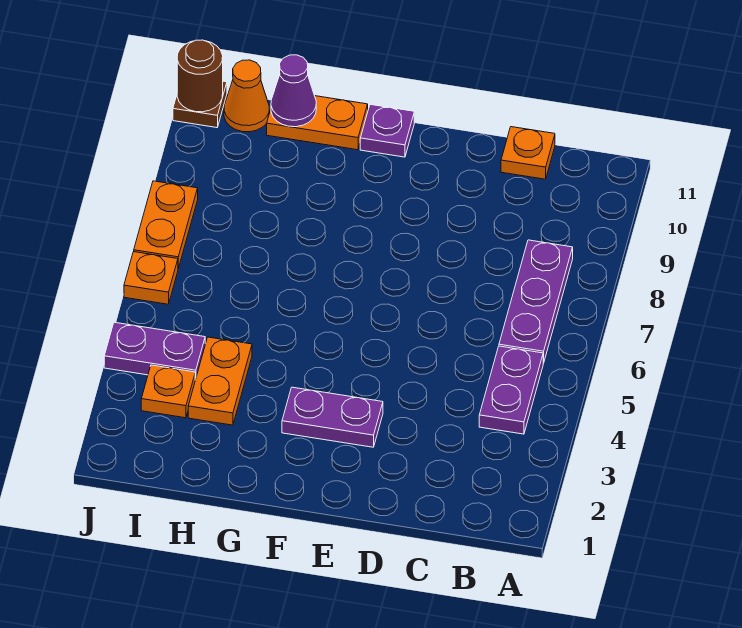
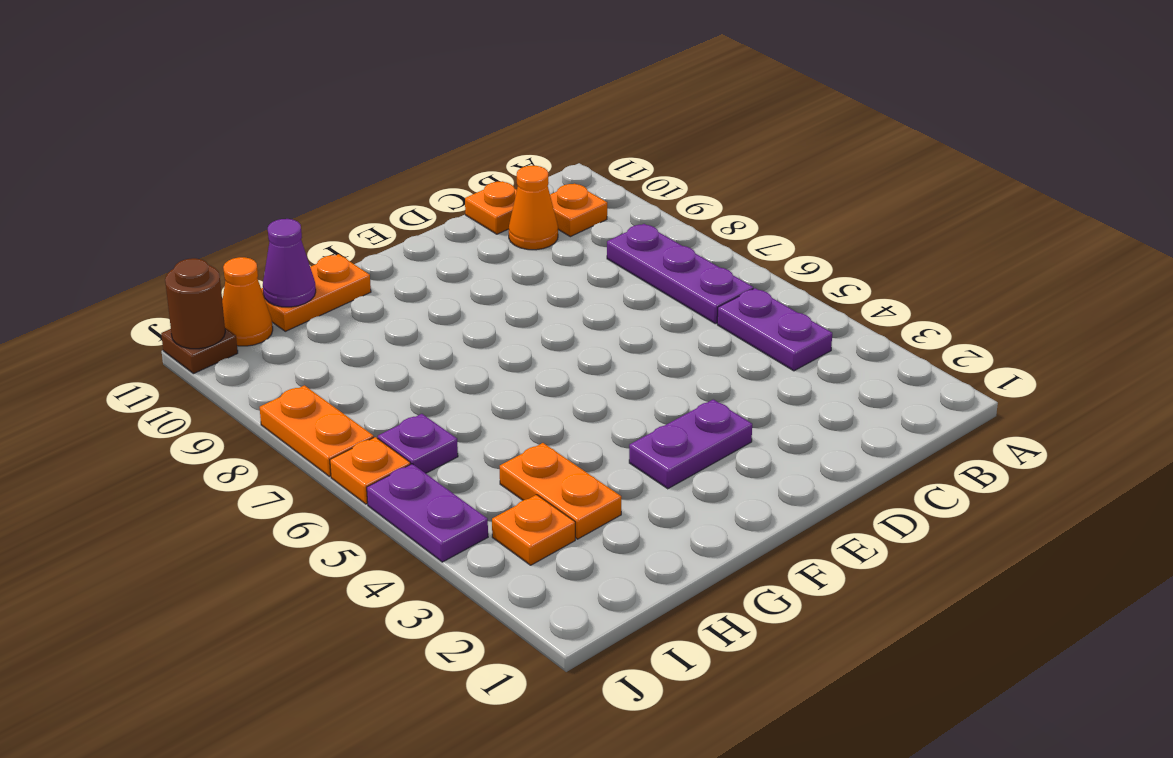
none -> orange plate B10 level 1
none -> orange cone C10 level 1
purple plate F11 level 1 -> purple plate I6 level 1
purple plate I4:J4 level 1 -> purple plate J4:J5 level 1

